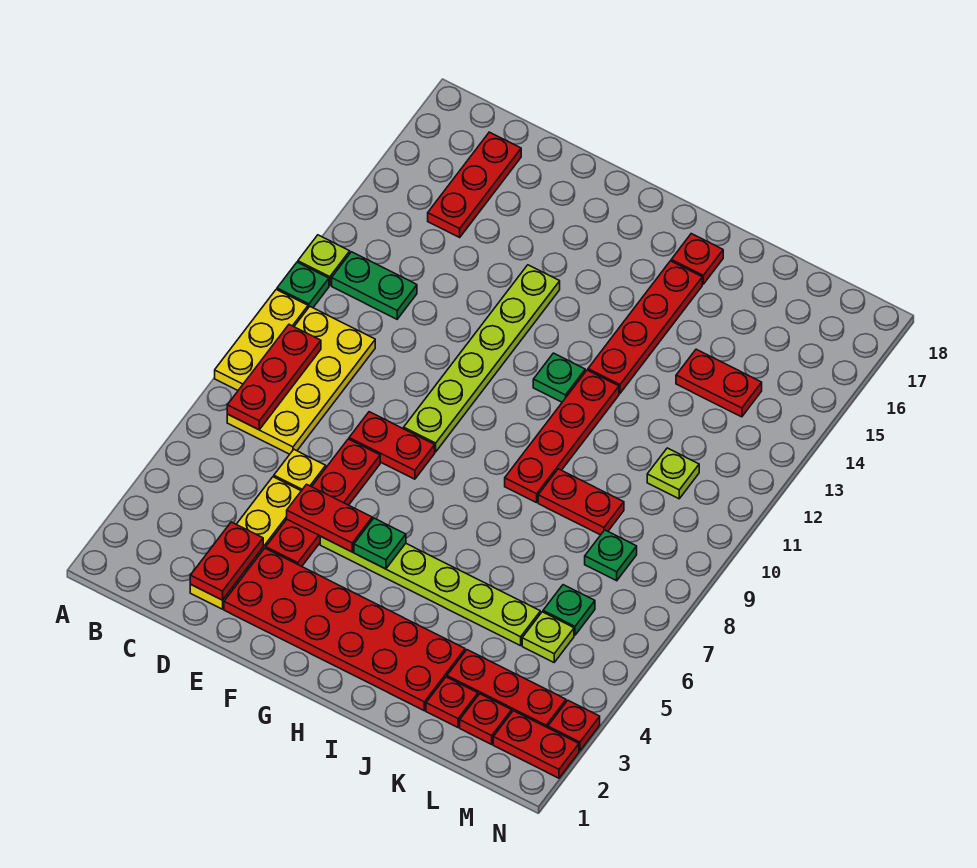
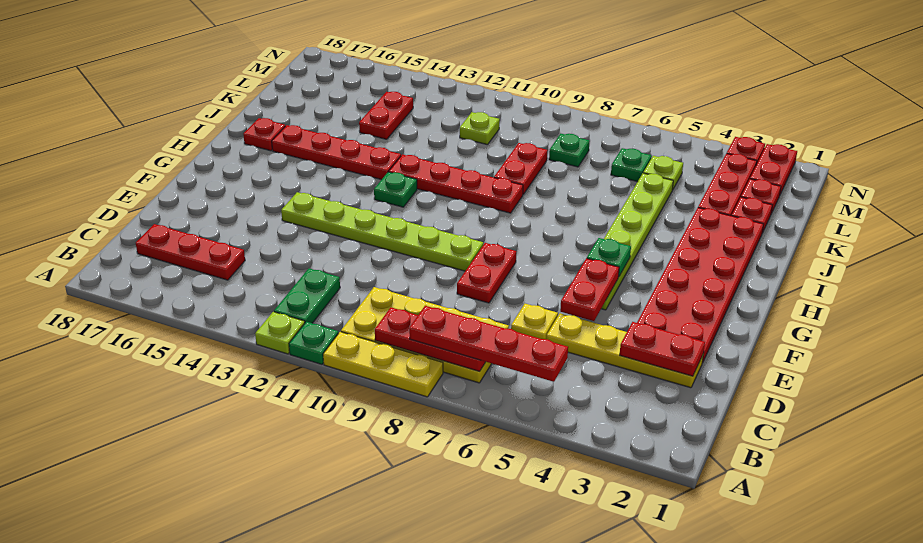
red plate E4:E7 level 1 -> red plate B5:B8 level 3

